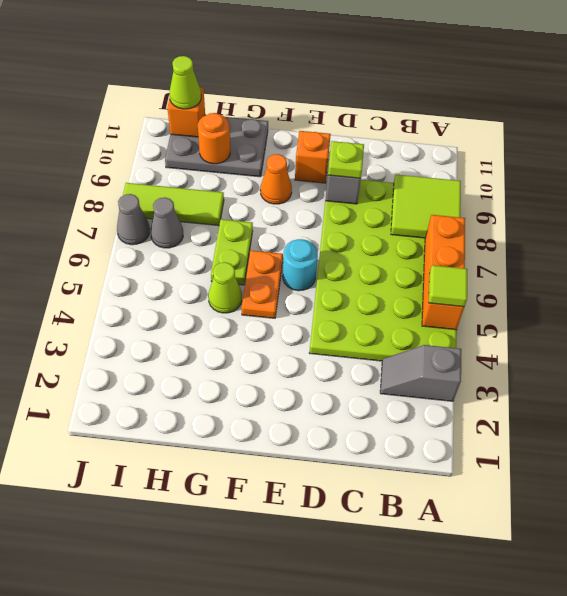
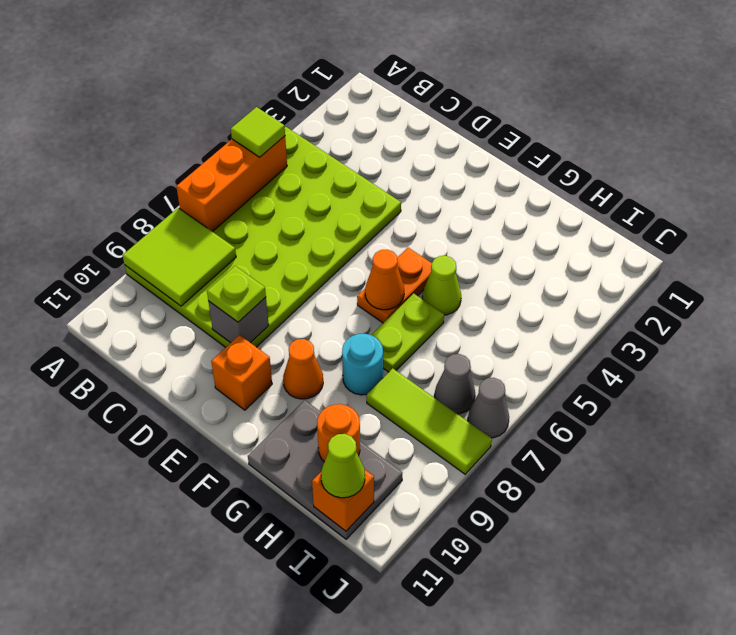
grey slope A3:B3 level 1 top A -> none
cyan round brick E6 level 1 -> cyan round brick G8 level 1
none -> orange cone F6 level 2

